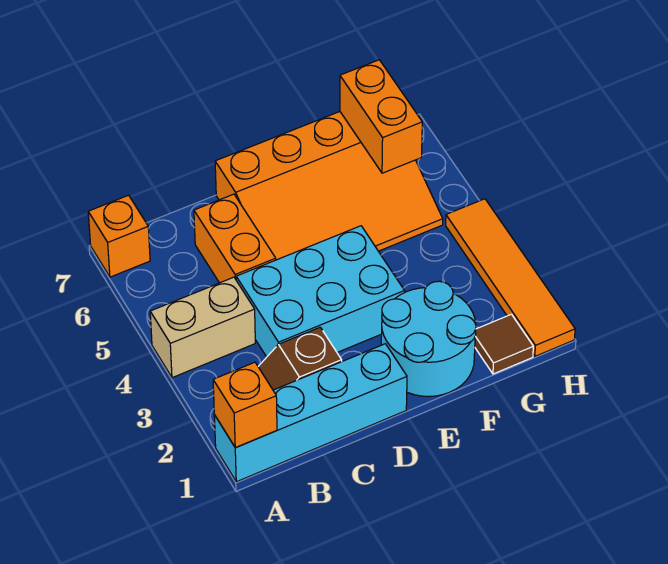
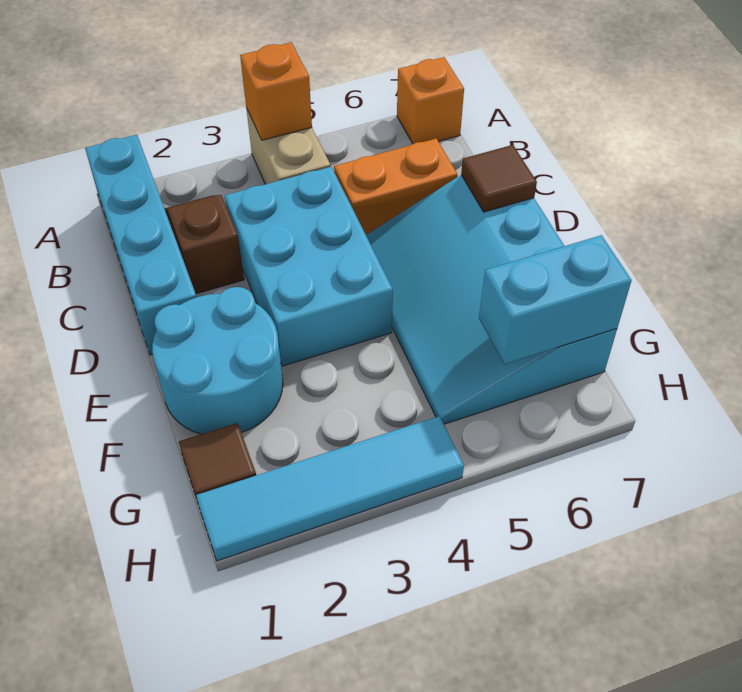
orange brick A1 level 2 -> orange brick A4 level 2
orange slope D5:G7 level 1 top 7 -> cyan slope D5:G7 level 1 top 7
none -> brown tile D7 level 2
orange brick G6:G7 level 2 -> cyan brick G6:G7 level 2
orange tile H1:H4 level 1 -> cyan tile H1:H4 level 1

